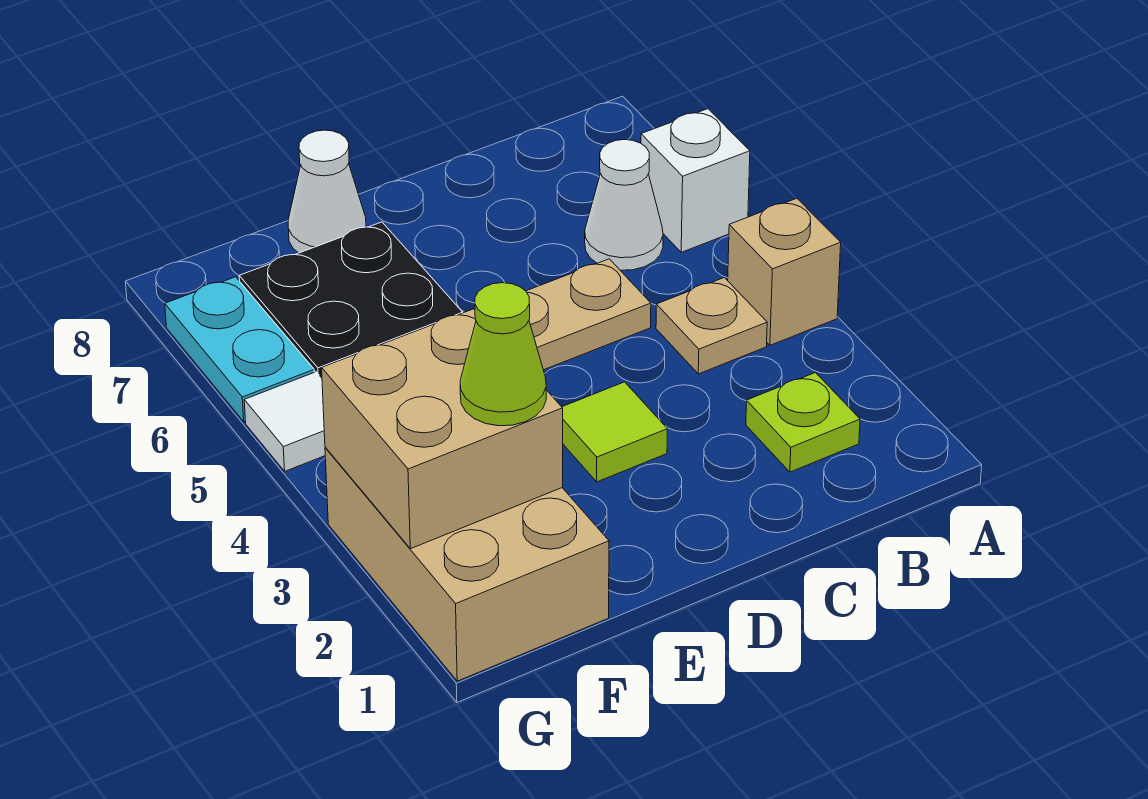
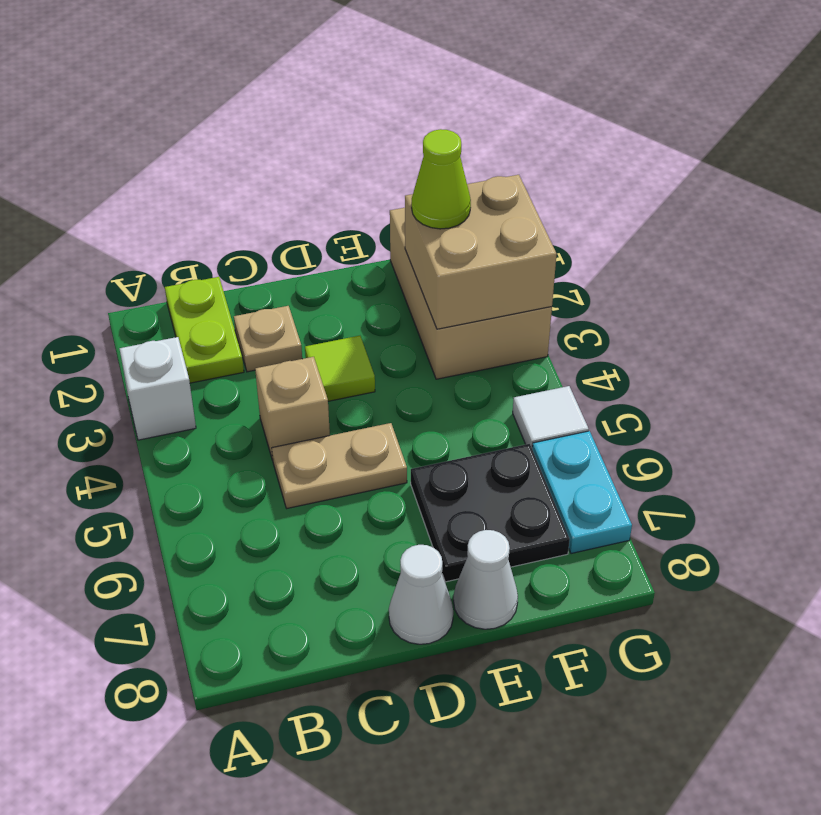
tan brick A4 level 1 -> tan brick C4 level 1
white brick A6 level 1 -> white brick A3 level 1
lime plate B2 level 1 -> lime plate B1:B2 level 1
tan plate B4 level 1 -> tan plate C2 level 1
white cone B6 level 1 -> white cone D8 level 1

